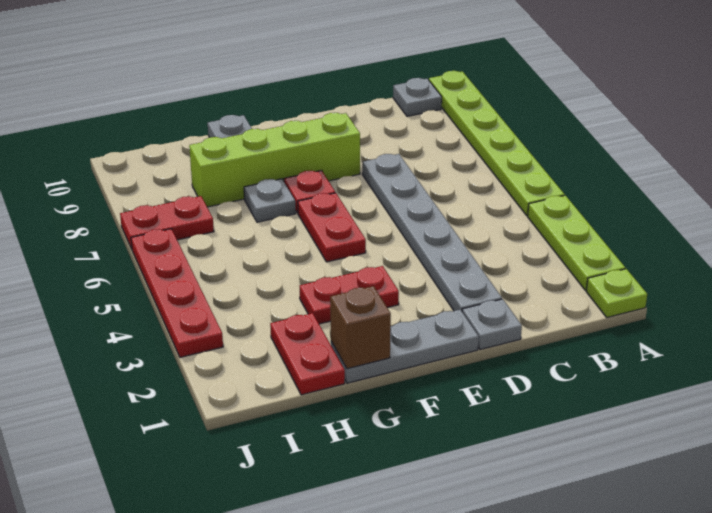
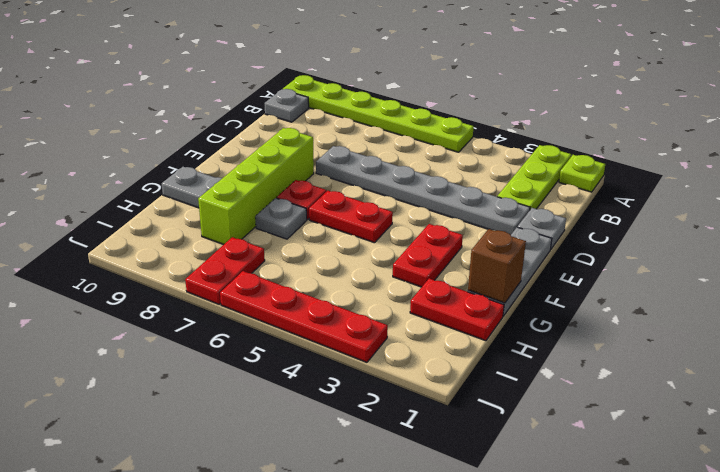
lime plate A2:A4 level 1 -> lime plate A2:C2 level 1

